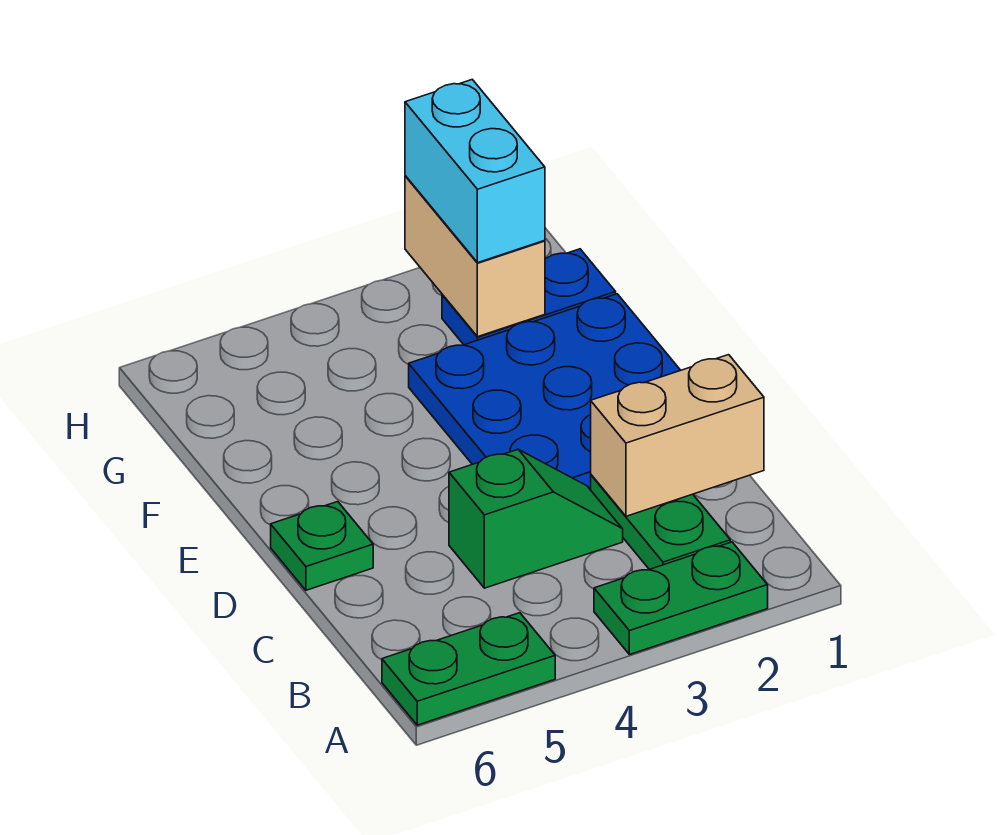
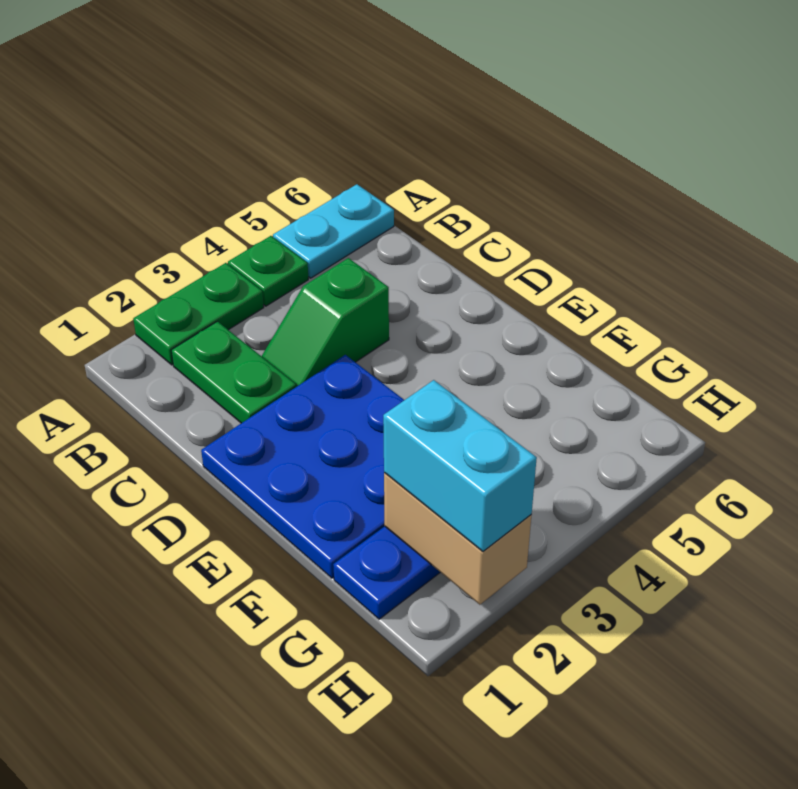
green plate A5:A6 level 1 -> cyan plate A5:A6 level 1
tan brick C1:C2 level 2 -> none
green plate D6 level 1 -> green plate A4 level 1

